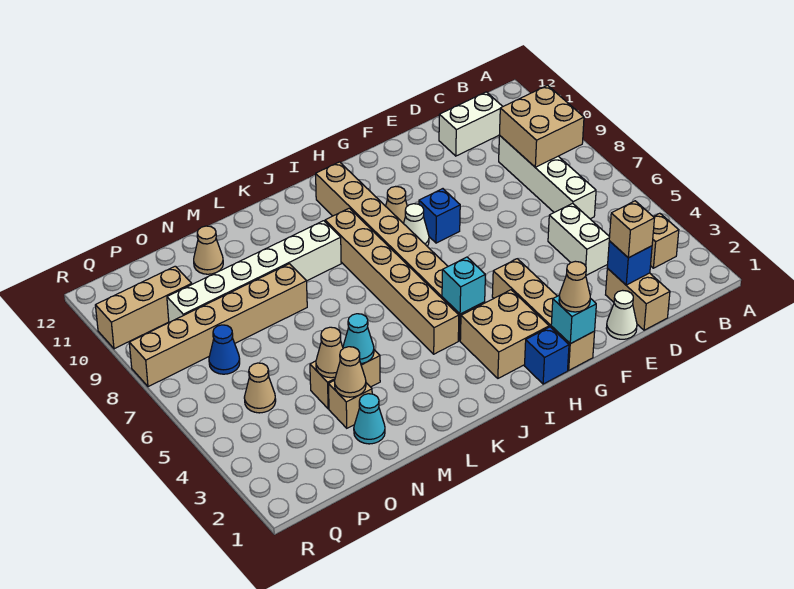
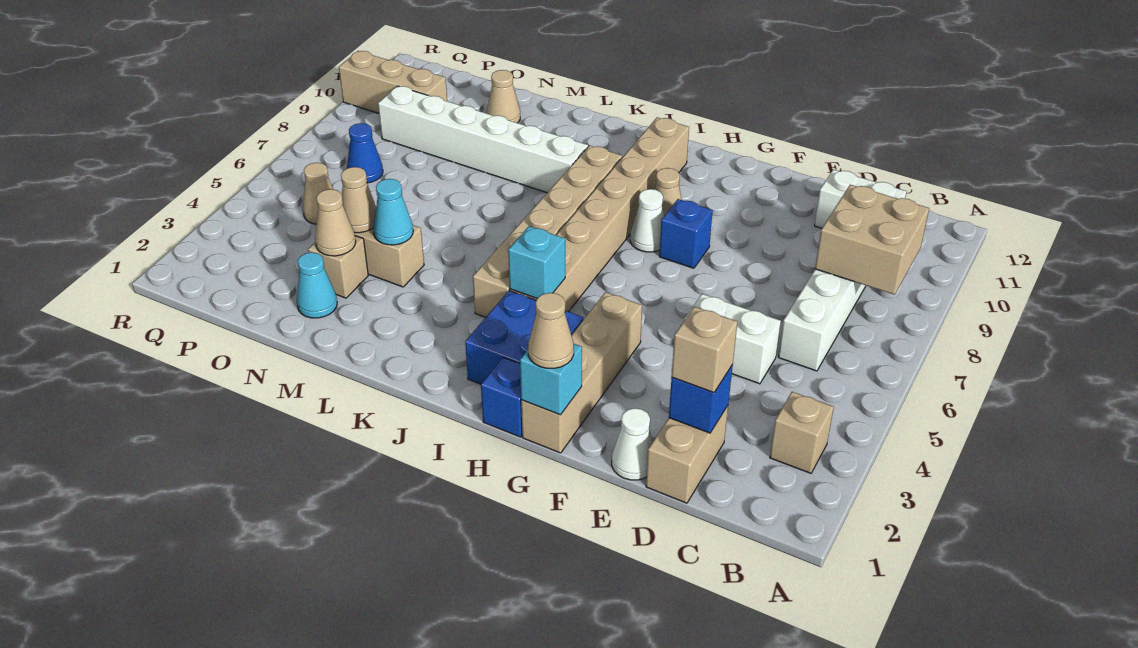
white brick D4:D5 level 1 -> white brick D5:E5 level 1
tan brick H2:I3 level 1 -> blue brick H2:I3 level 1
tan brick M8:R8 level 1 -> none

